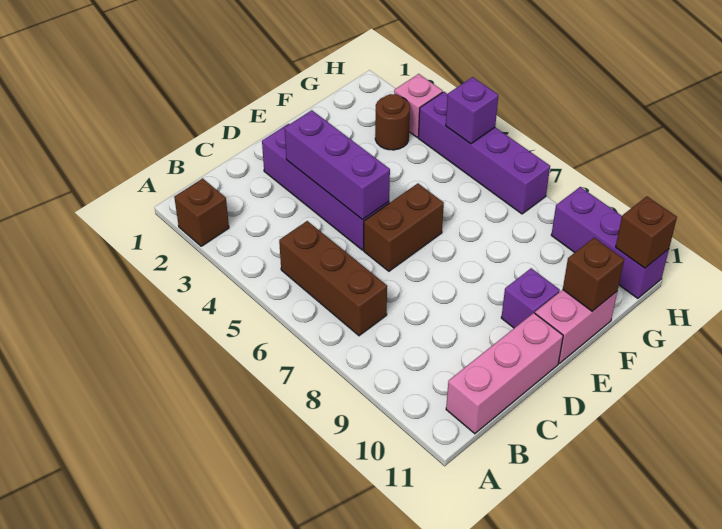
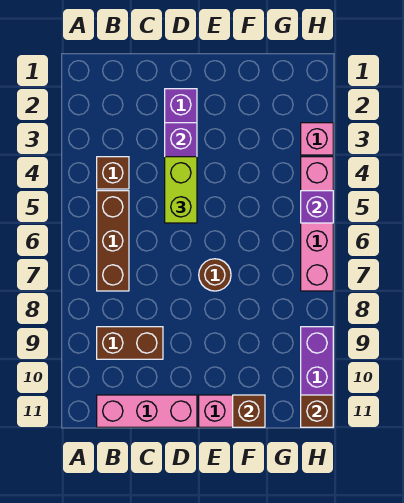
brown brick A2 level 1 -> brown brick B4 level 1
none -> lime brick D4:D5 level 3
brown brick D6:E6 level 1 -> brown brick B9:C9 level 1
purple brick E10 level 1 -> none
brown round brick G3 level 1 -> brown round brick E7 level 1
purple brick H4:H7 level 1 -> pink brick H4:H7 level 1

